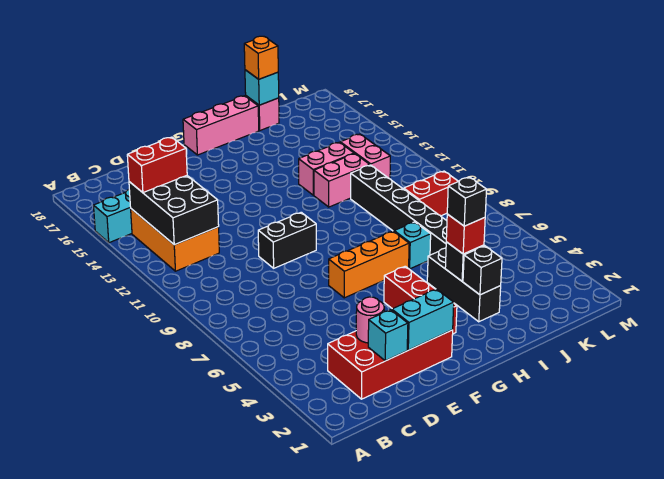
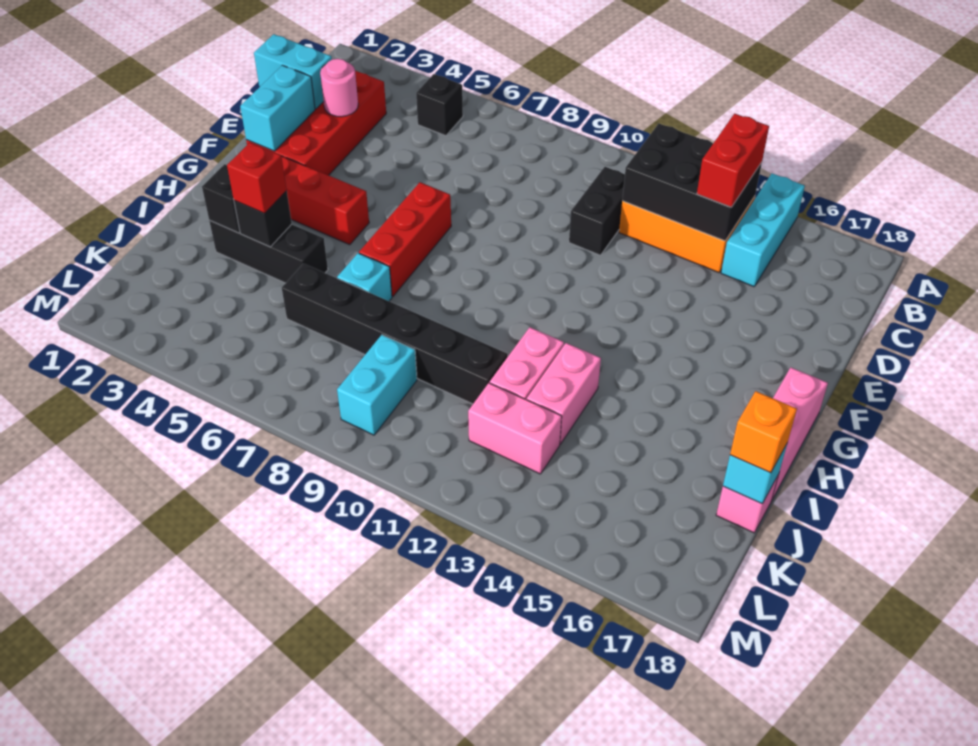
cyan brick D2 level 2 -> cyan brick D1:D2 level 2
black brick E10:F10 level 1 -> black brick C11:D11 level 1
orange brick F7:H7 level 1 -> red brick F7:H7 level 1
black brick I4 level 4 -> black brick B5 level 1
red brick K9:L9 level 1 -> cyan brick K9:L9 level 1

